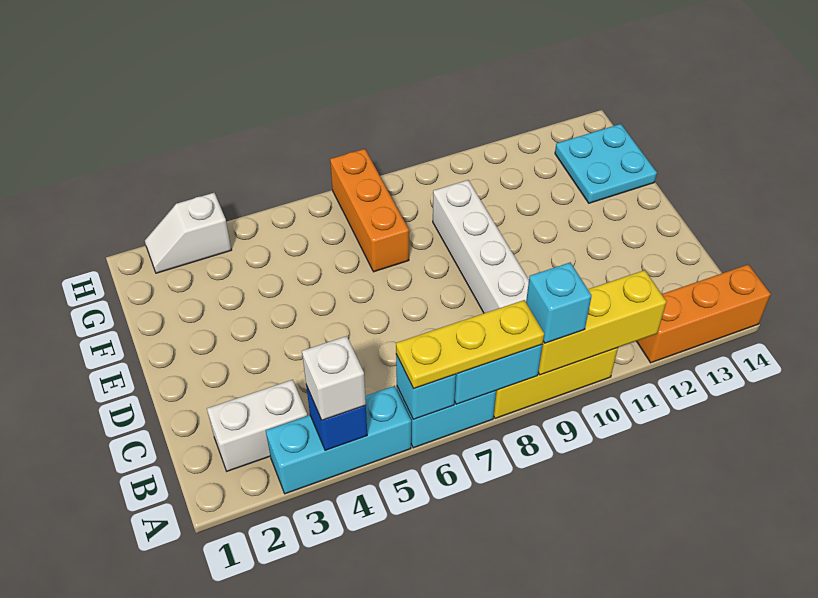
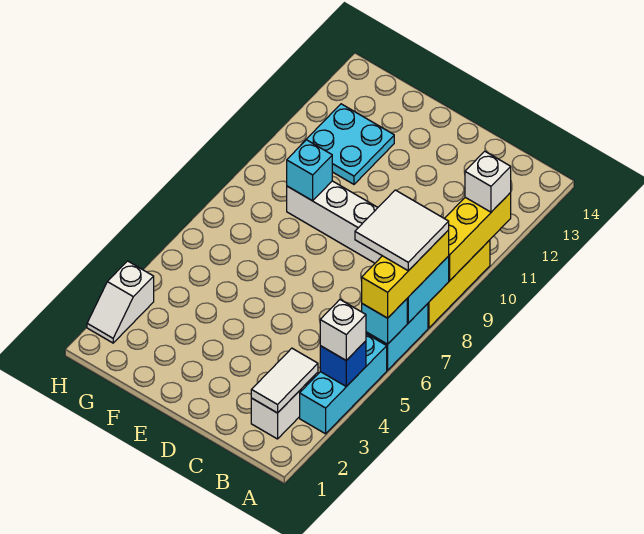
yellow plate A6:A8 level 3 -> yellow brick A6:A8 level 3
none -> white tile A7:B8 level 4
cyan brick A9 level 3 -> cyan brick F9 level 2
none -> white brick A11 level 3
orange brick A12:A14 level 1 -> none
none -> white tile B2:B3 level 2
orange brick F7:H7 level 1 -> none
cyan plate F13:G14 level 1 -> cyan plate F11:G12 level 1

